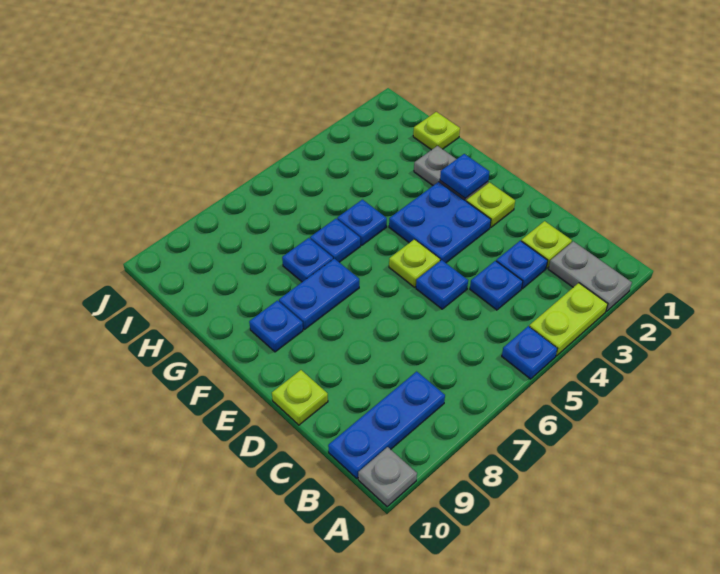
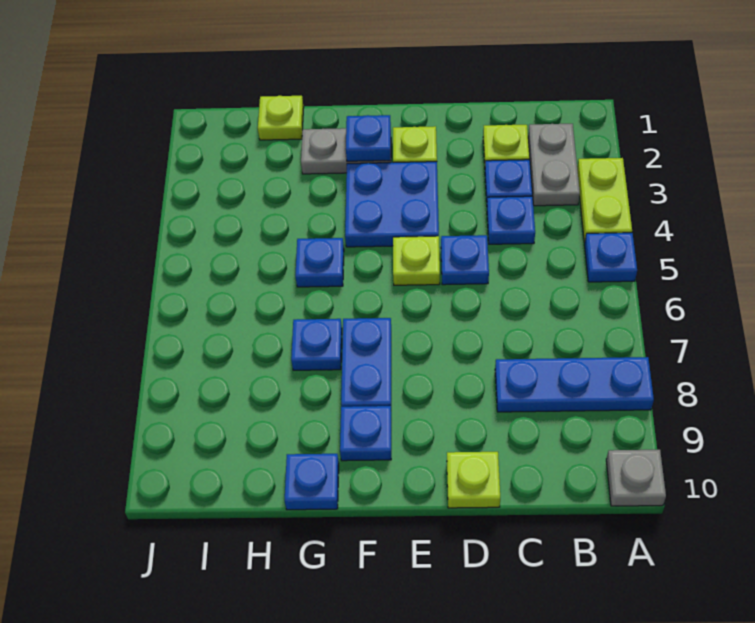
grey plate A2:B2 level 1 -> grey plate B2:B3 level 1
blue plate B8:B10 level 1 -> blue plate A8:C8 level 1
blue plate G6 level 1 -> blue plate G10 level 1

